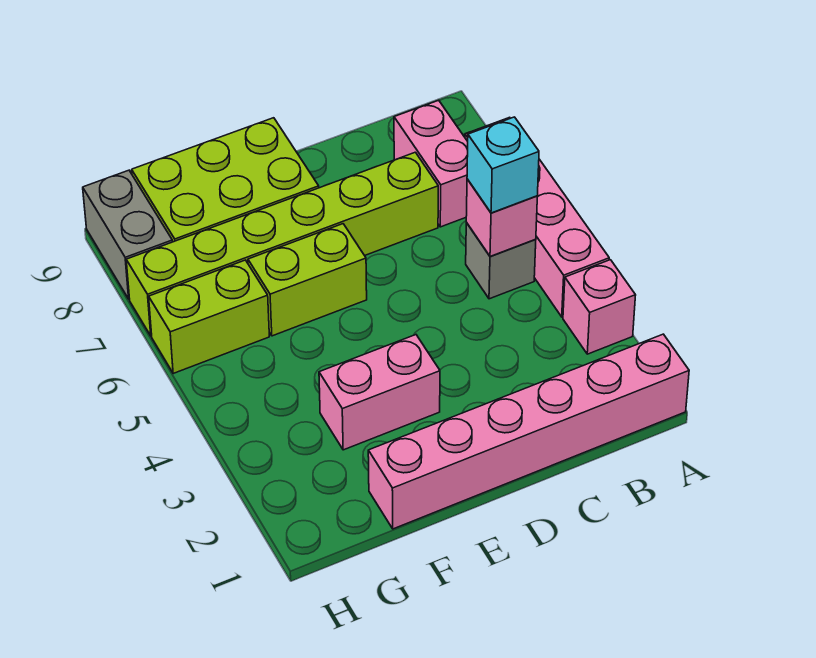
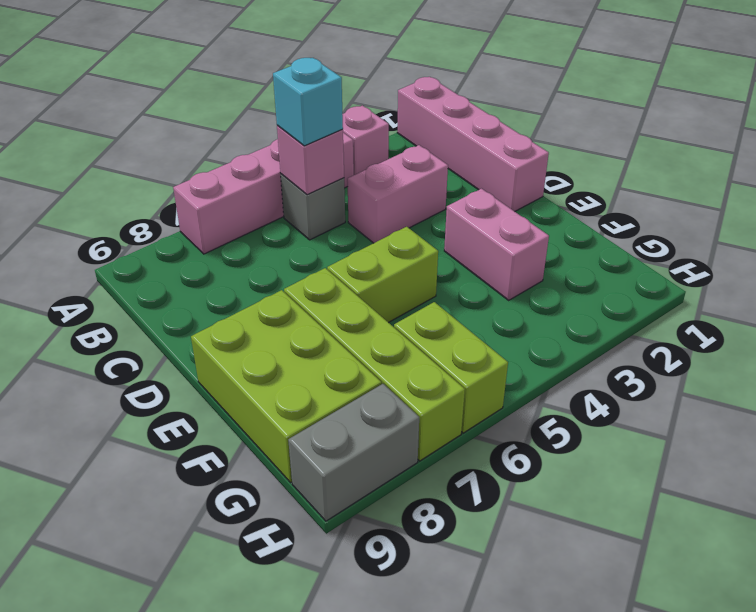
pink brick A1:F1 level 1 -> pink brick A1:D1 level 1
pink brick B7:B8 level 1 -> pink brick C3:C4 level 1
lime brick C7:H7 level 1 -> lime brick E7:H7 level 1
lime brick E6:F6 level 1 -> lime brick E5:E6 level 1

